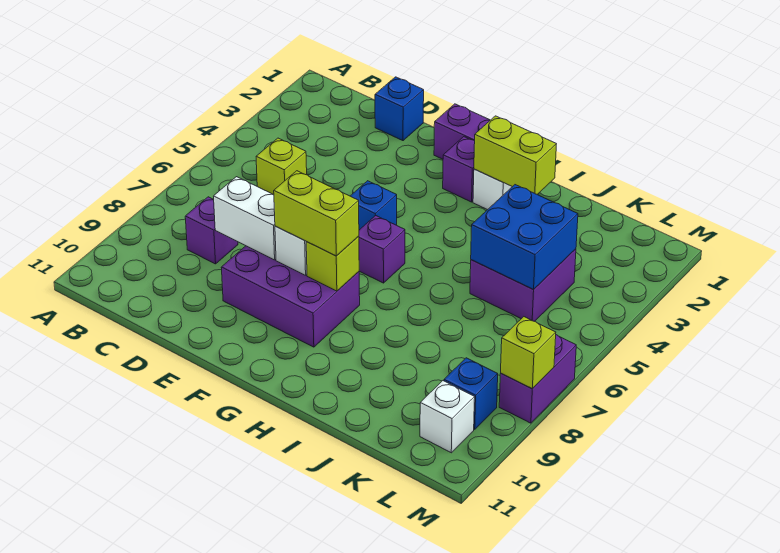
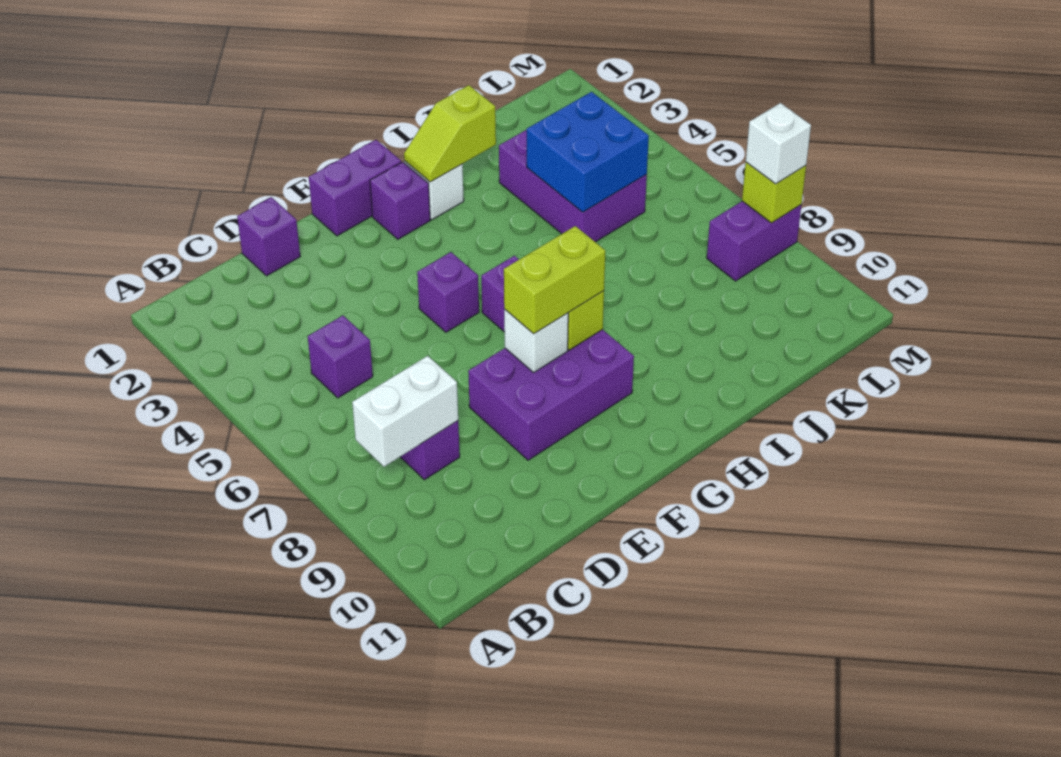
lime brick C5 level 1 -> purple brick C5 level 1
blue brick D1 level 1 -> purple brick D1 level 1
white brick D8:E8 level 2 -> white brick B8:C8 level 2
blue brick F5 level 1 -> purple brick F5 level 1
lime brick H2:I2 level 2 -> lime slope H2:I2 level 2 top I
purple brick J4:K5 level 1 -> purple brick J3:K5 level 1
blue brick L9 level 1 -> none
white brick L10 level 1 -> white brick M8 level 3
purple brick M7:M8 level 1 -> purple brick L8:M8 level 1

